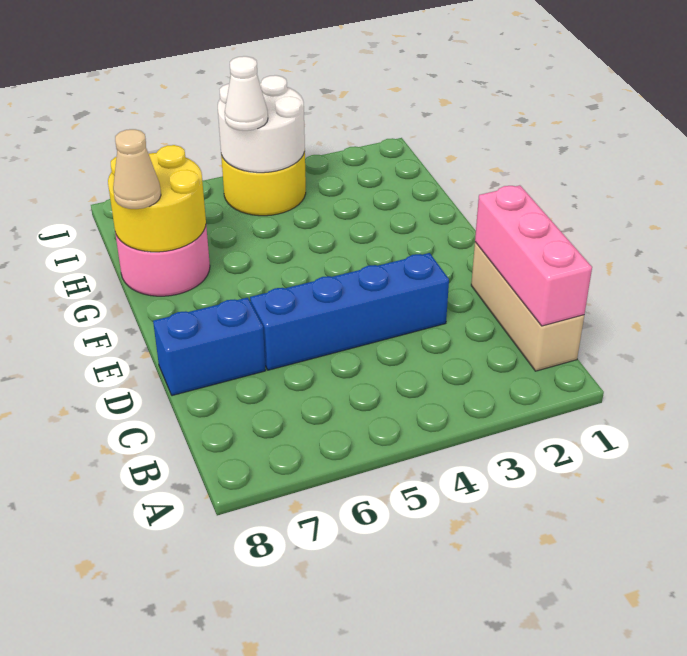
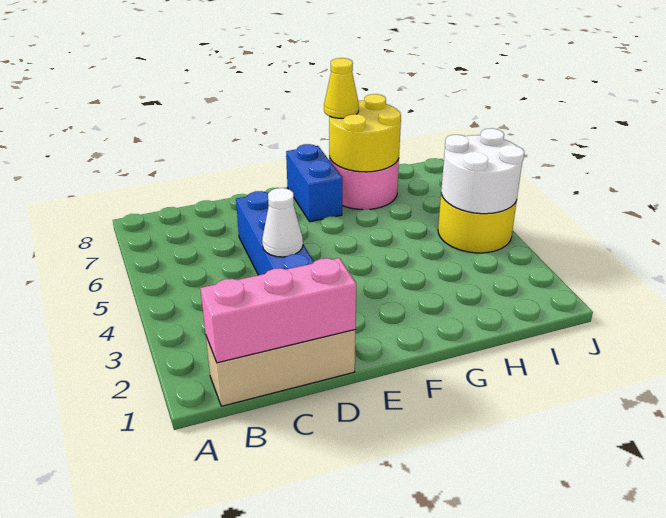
blue brick D7:D8 level 1 -> blue brick F7:F8 level 1
tan cone G8 level 3 -> yellow cone G8 level 3
white cone I5 level 3 -> white cone D4 level 2

